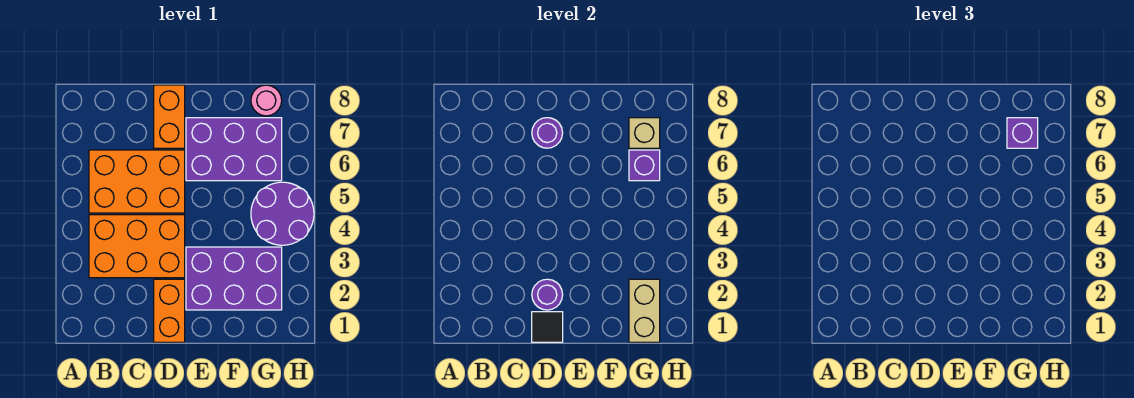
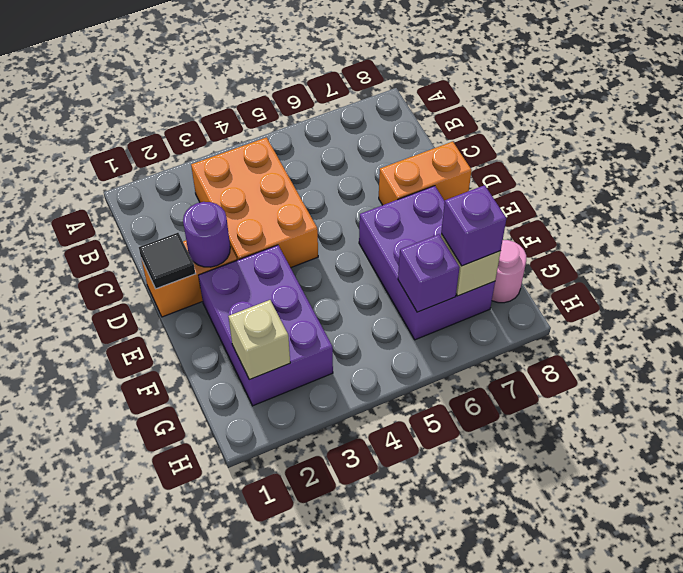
orange brick B5:D6 level 1 -> none
purple round brick D7 level 2 -> none
tan brick G1:G2 level 2 -> tan brick G2 level 2
purple round brick G4:H5 level 1 -> none

